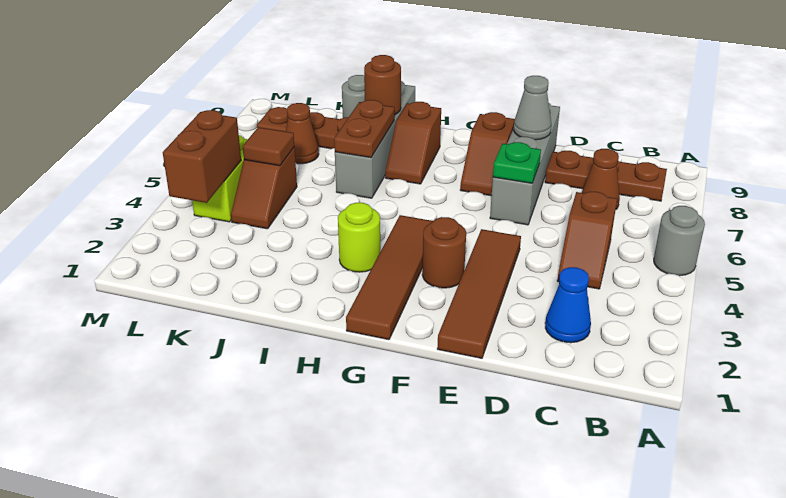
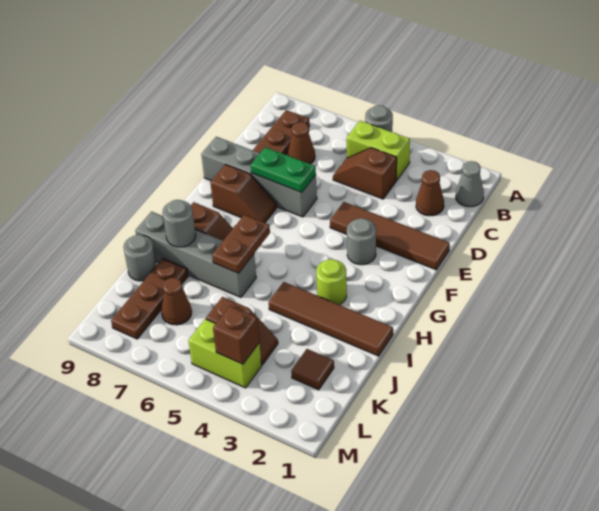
none -> lime brick B4:B5 level 1
blue cone C2 level 1 -> brown cone C2 level 1
brown slope C4:C5 level 1 top 5 -> brown slope C4:C5 level 1 top 4
green plate E6 level 2 -> green plate E6:E7 level 2
grey cone E8 level 2 -> grey cone B1 level 1
brown round brick F3 level 1 -> grey round brick F3 level 1
brown tile G1:G4 level 1 -> brown tile I1:I4 level 1
brown plate I6:I7 level 2 -> brown plate H6:I6 level 2
brown round brick I8 level 2 -> grey round brick I8 level 2
brown tile K5 level 2 -> brown tile K2 level 1
brown brick L3:L4 level 2 -> brown brick L4 level 2

